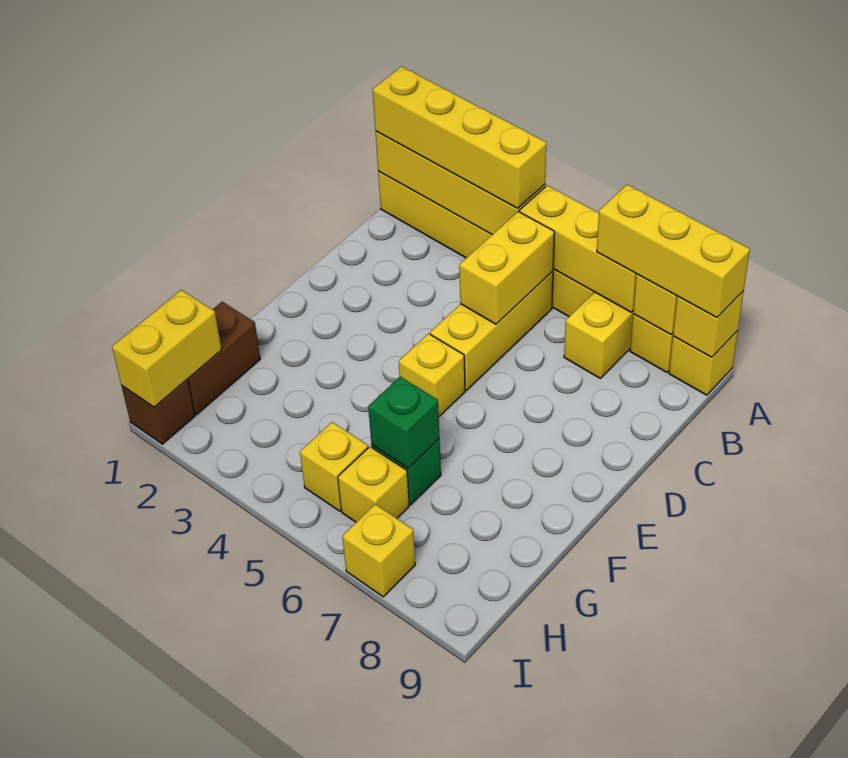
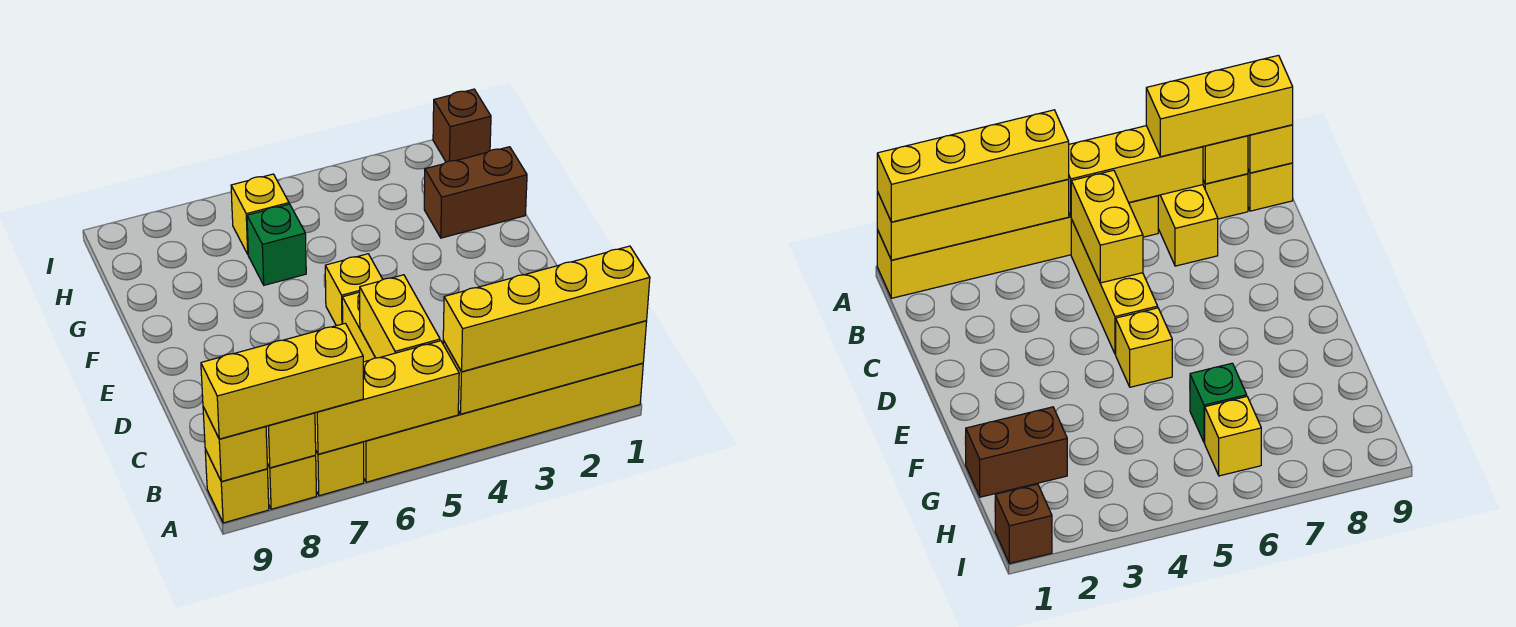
brown brick G1:H1 level 1 -> brown brick G1:G2 level 1
green brick G6 level 2 -> none
yellow brick H1:I1 level 2 -> none
yellow brick H5 level 1 -> none
yellow brick I7 level 1 -> none

